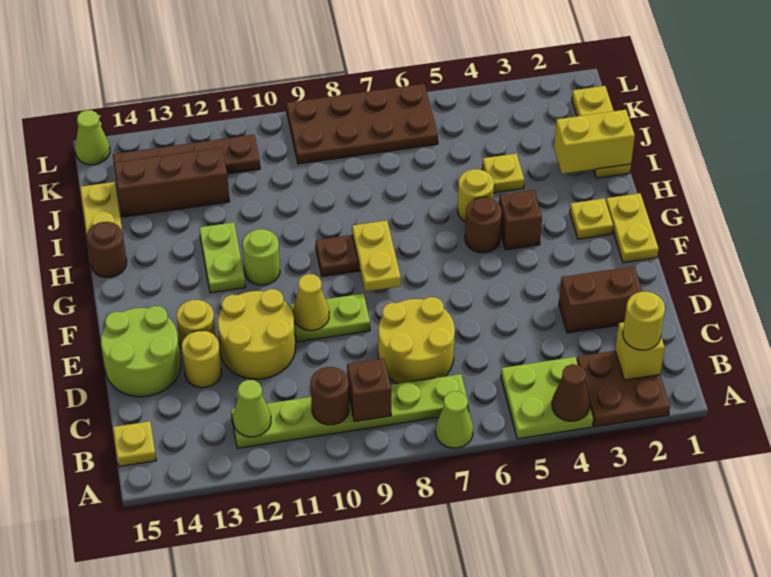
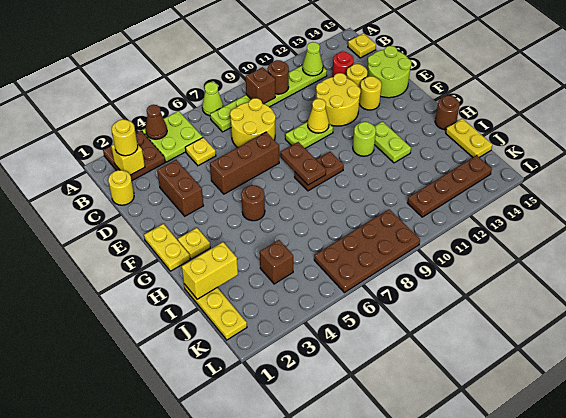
none -> red round brick C13 level 1
brown brick D2:D3 level 1 -> brown brick D3:E3 level 1
yellow plate F8:G8 level 2 -> brown plate F8:G8 level 2
brown brick G4 level 1 -> brown brick J4 level 1
yellow round brick H5 level 1 -> yellow round brick C1 level 1
yellow plate I4 level 1 -> yellow plate C5 level 1
brown brick J12:J14 level 1 -> brown brick E5:E7 level 1
lime cone L15 level 1 -> none

